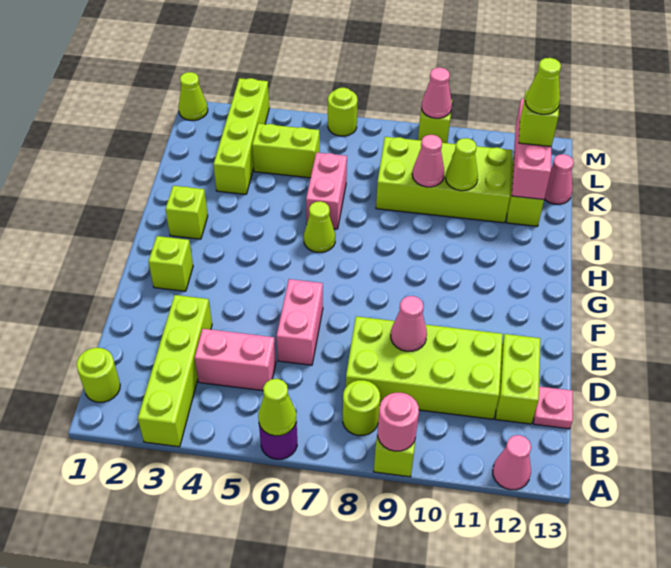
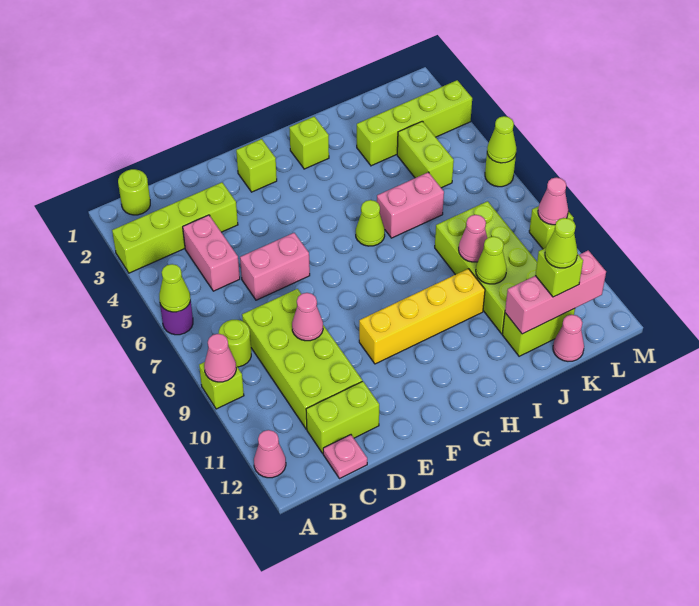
pink round brick A9 level 2 -> pink cone A9 level 2
none -> yellow brick F10:I10 level 1
lime cone M1 level 1 -> lime cone M6 level 2

